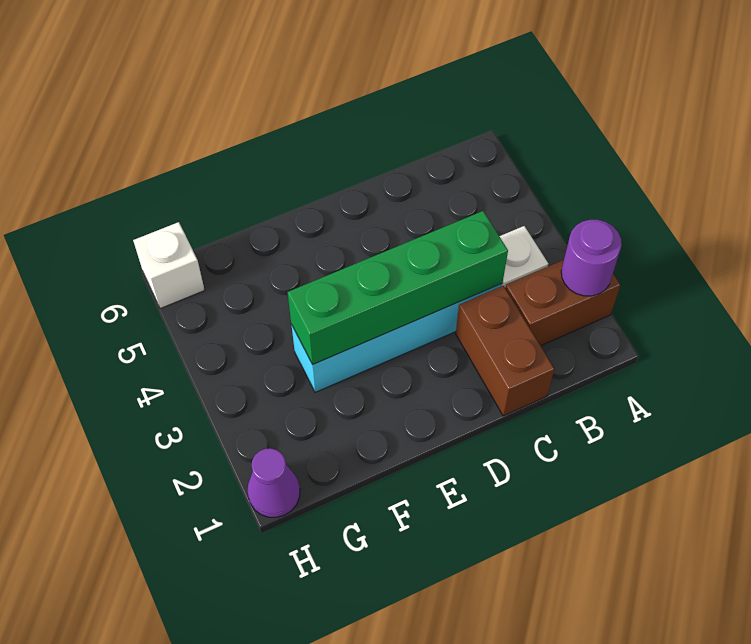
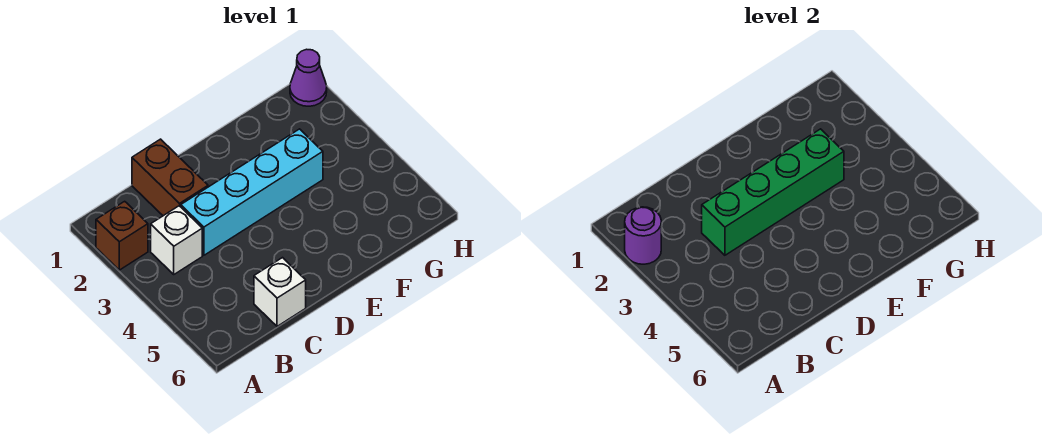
brown brick A2:B2 level 1 -> brown brick A2 level 1
white brick H6 level 1 -> white brick C6 level 1

